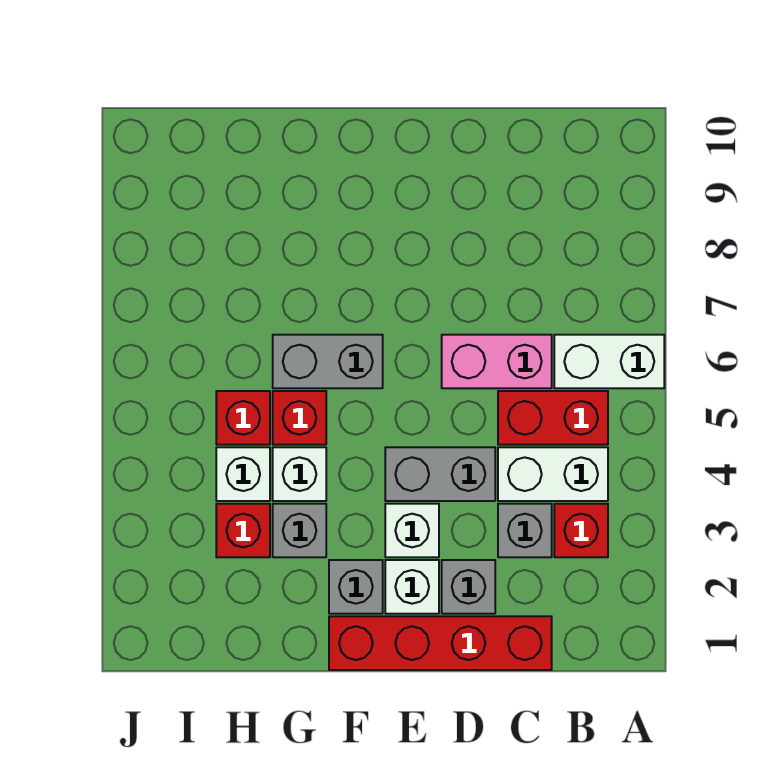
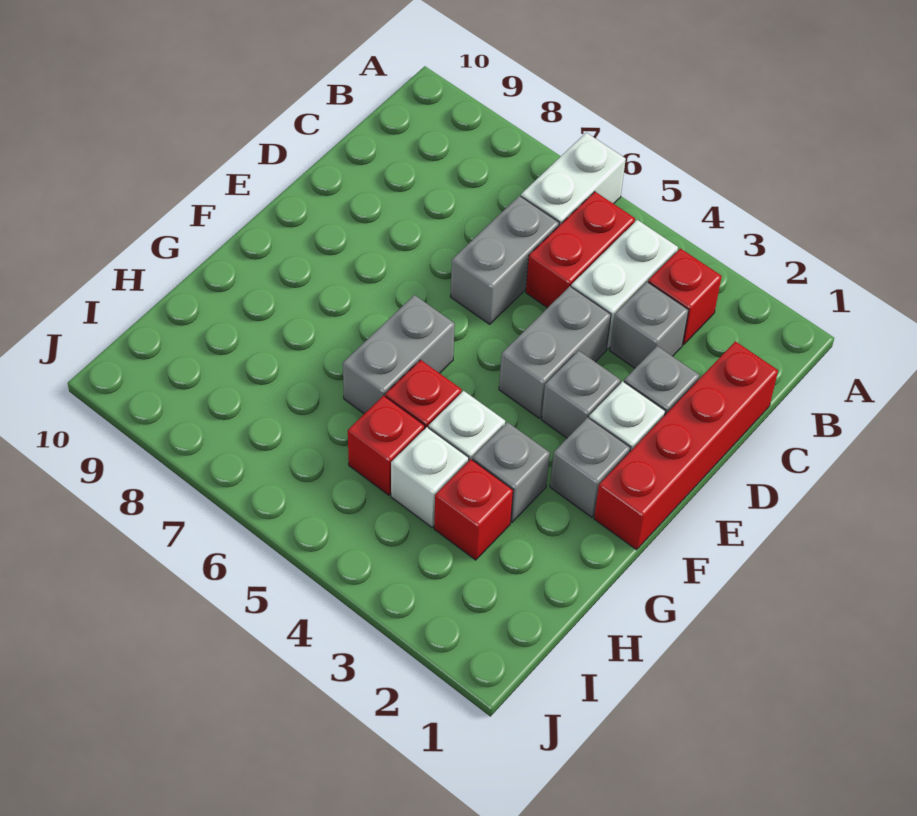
pink brick C6:D6 level 1 -> grey brick C6:D6 level 1
white brick E3 level 1 -> grey brick E3 level 1

